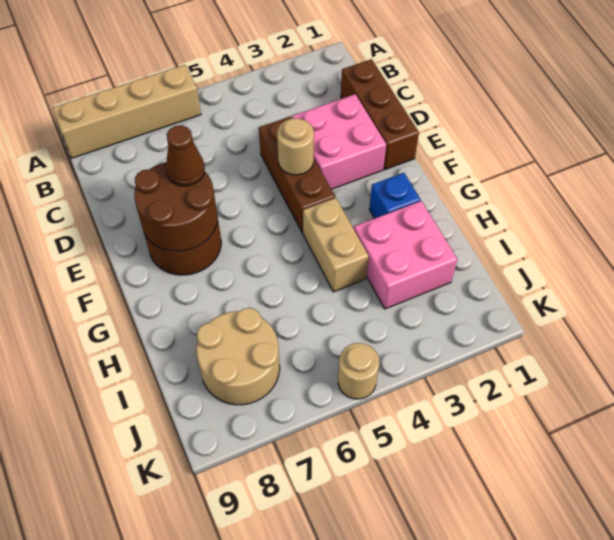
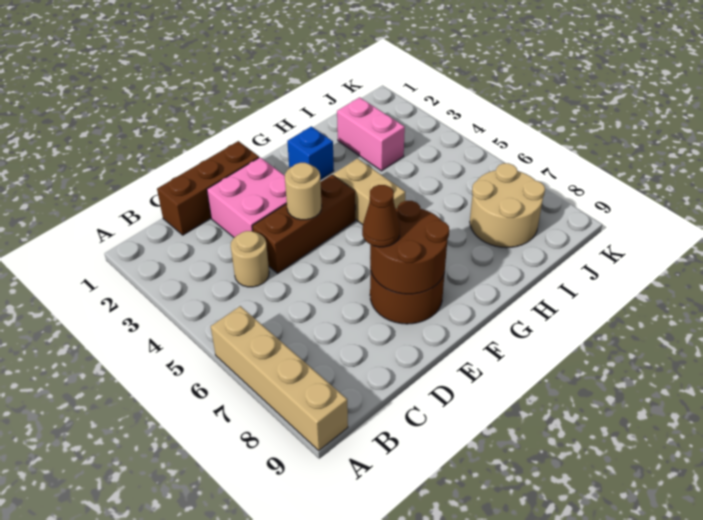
tan brick G4:H4 level 1 -> tan brick G4:G5 level 1
pink brick H2:I3 level 1 -> pink brick I2:I3 level 1
tan round brick K5 level 1 -> tan round brick C4 level 1

